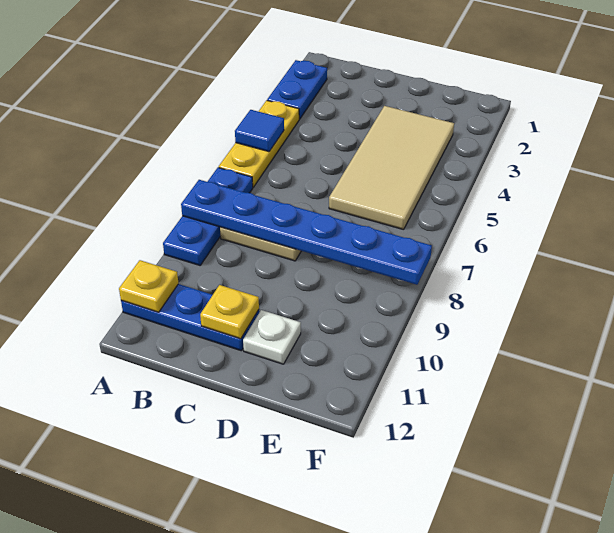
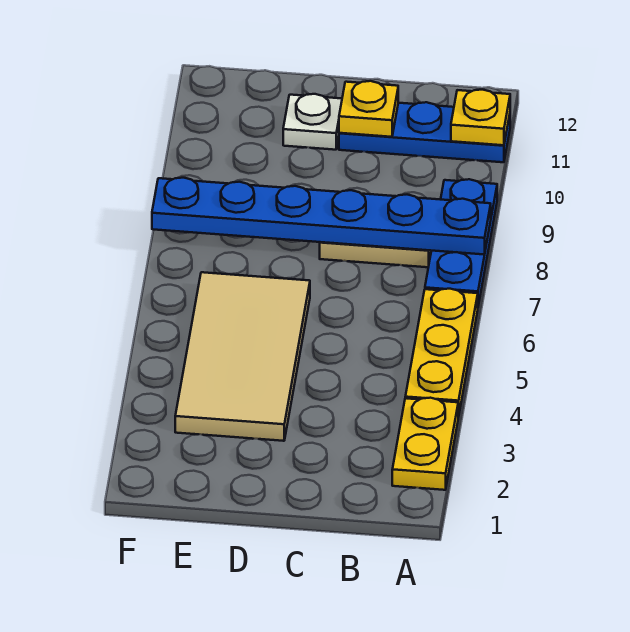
blue plate A2:A3 level 1 -> yellow plate A2:A3 level 1
blue tile A5 level 2 -> none

